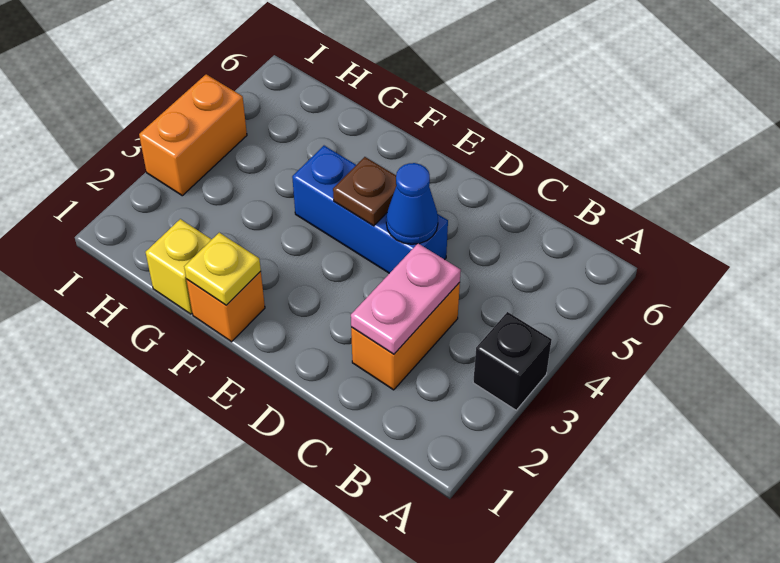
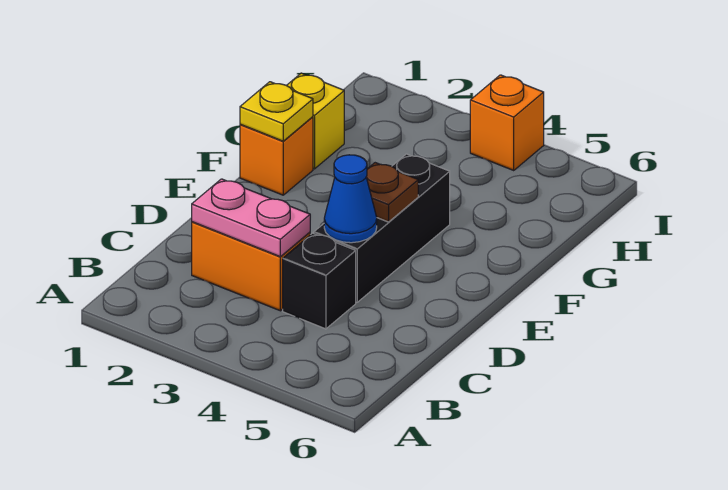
black brick A3 level 1 -> black brick C4 level 1
blue brick D4:F4 level 1 -> black brick D4:F4 level 1
orange brick I3:I4 level 1 -> orange brick I4 level 1

